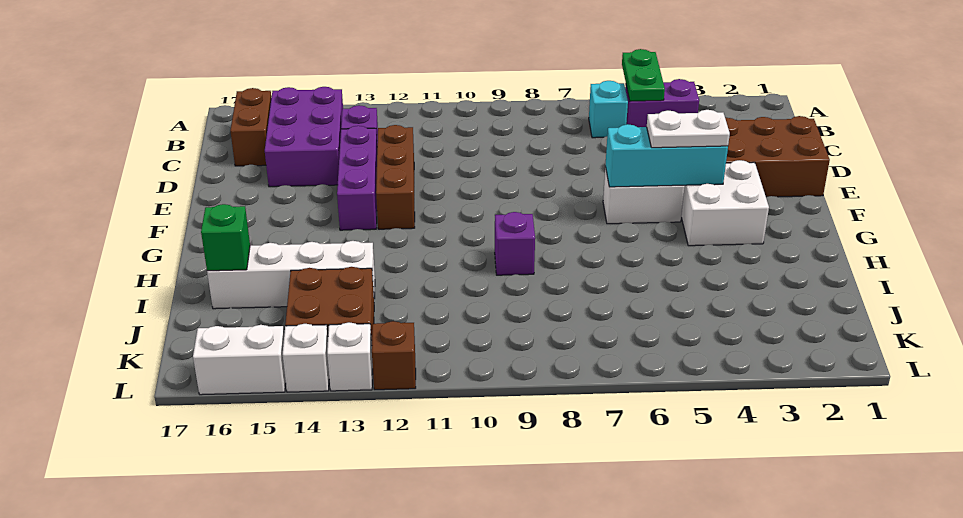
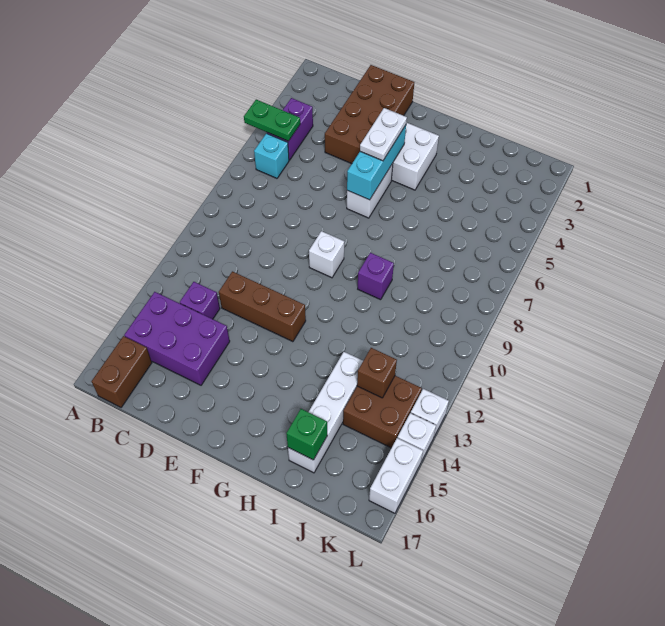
brown brick B16:C16 level 1 -> brown brick B16:B17 level 1
purple brick D13:F13 level 1 -> none
none -> white brick F9 level 1
brown brick L12 level 1 -> brown brick J13 level 2

